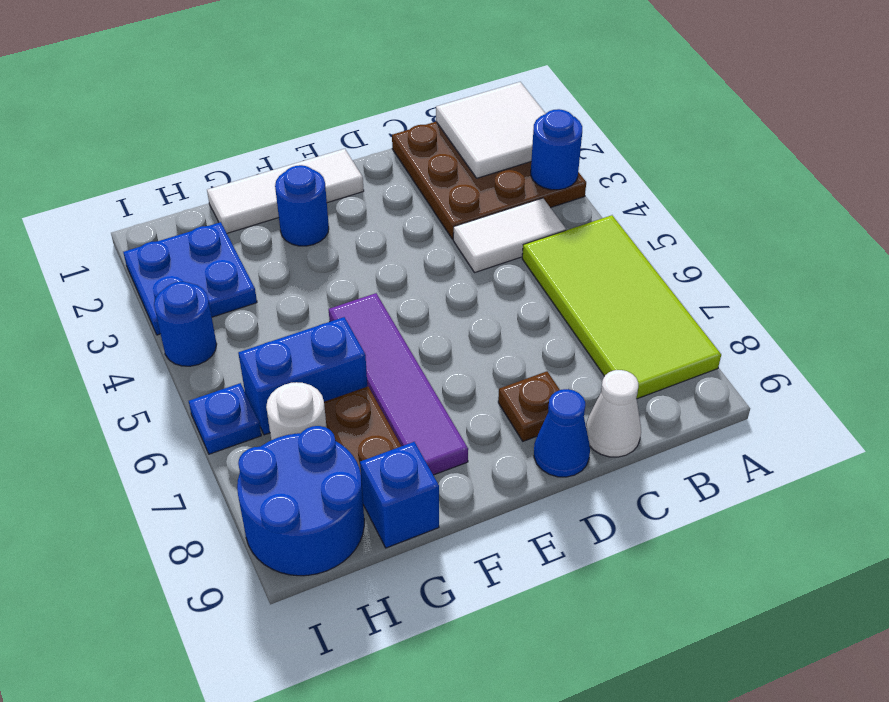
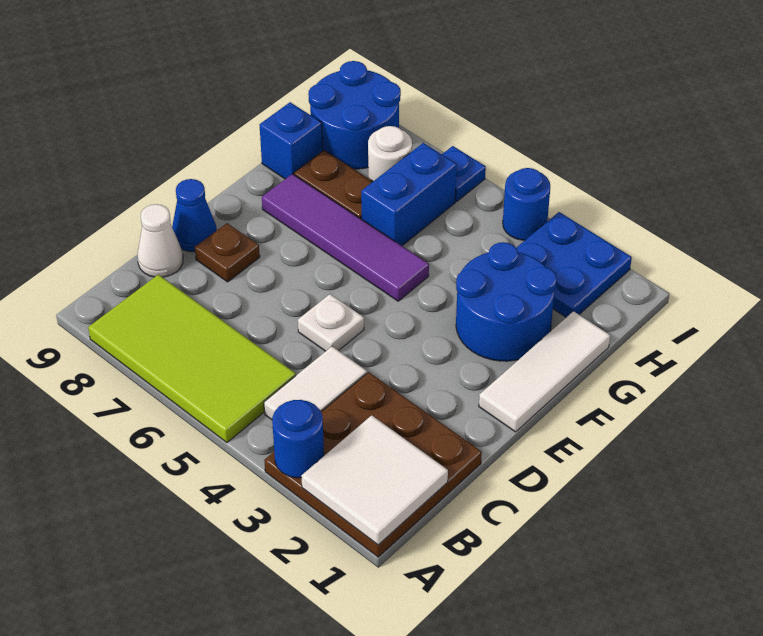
none -> white plate D5 level 1
blue round brick F2 level 1 -> blue round brick F2:G3 level 1

